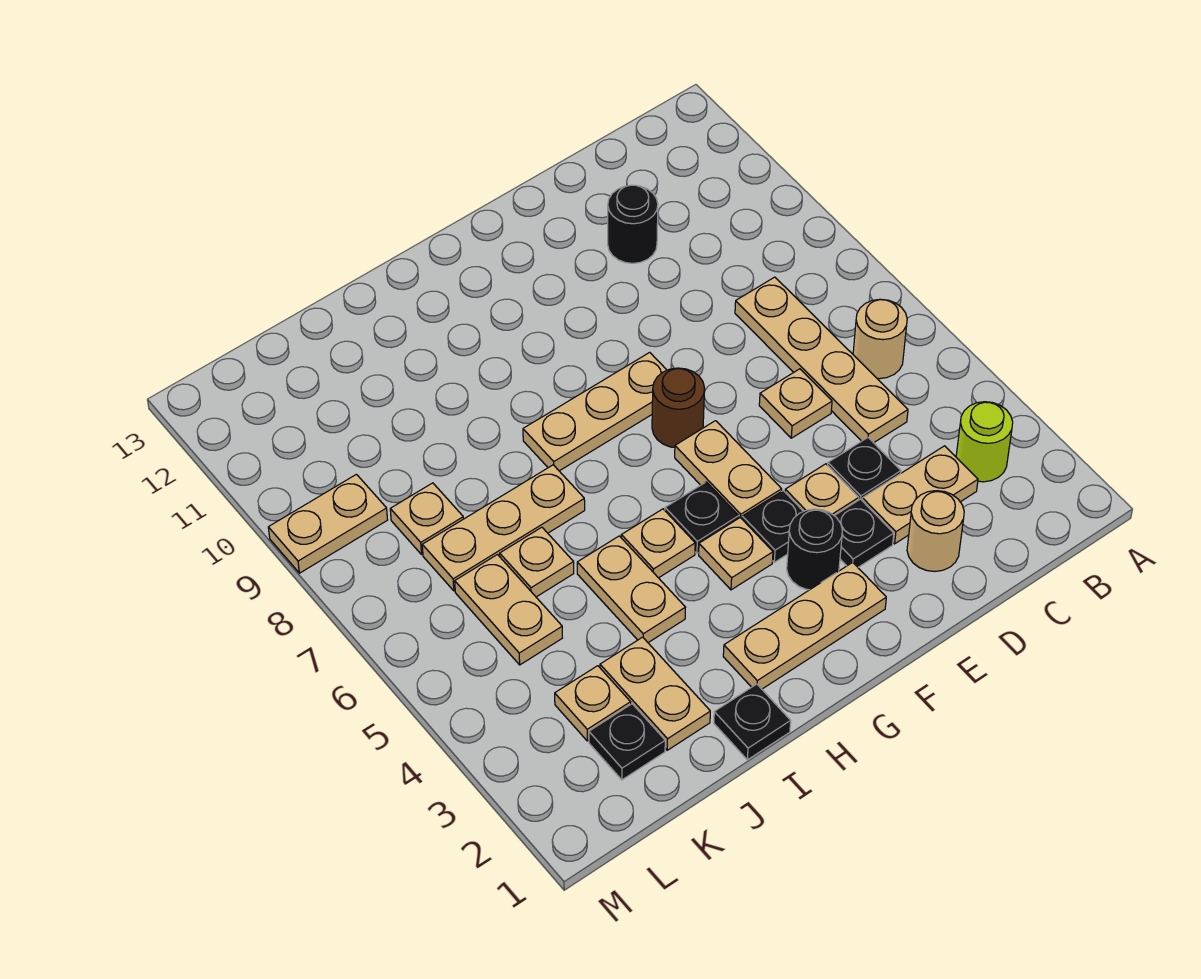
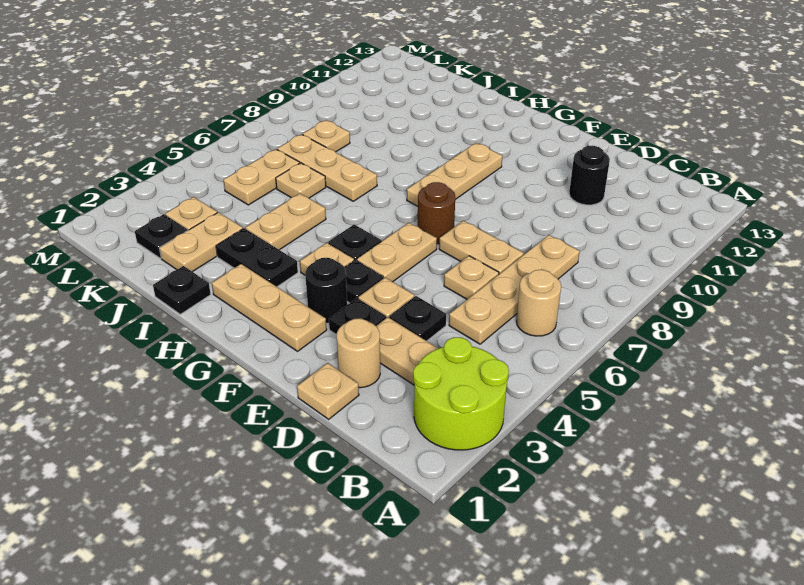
lime round brick B3 level 1 -> lime round brick A2:B3 level 1
tan plate F8:H8 level 1 -> tan plate G8:G10 level 1
none -> black plate H3:I3 level 1
tan plate H5 level 1 -> tan plate D1 level 1
tan plate L9:M9 level 1 -> tan plate D7:E7 level 1

